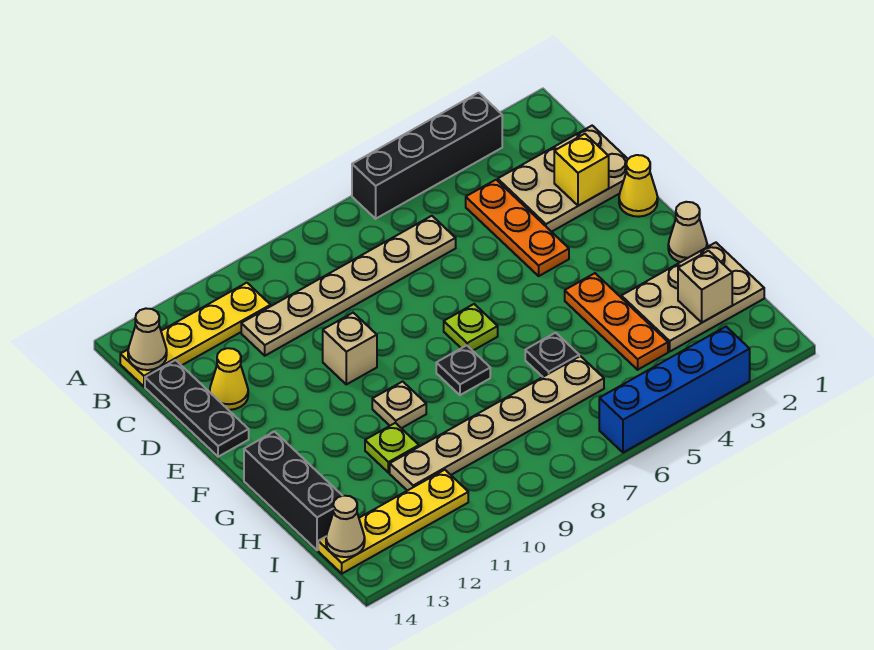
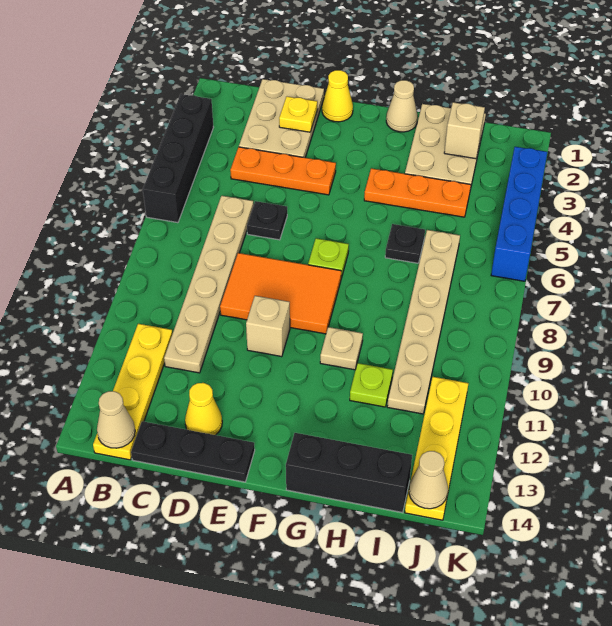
yellow brick D2 level 2 -> yellow plate D2 level 2
none -> orange tile D8:F9 level 1
black plate G8 level 1 -> black plate D6 level 1

